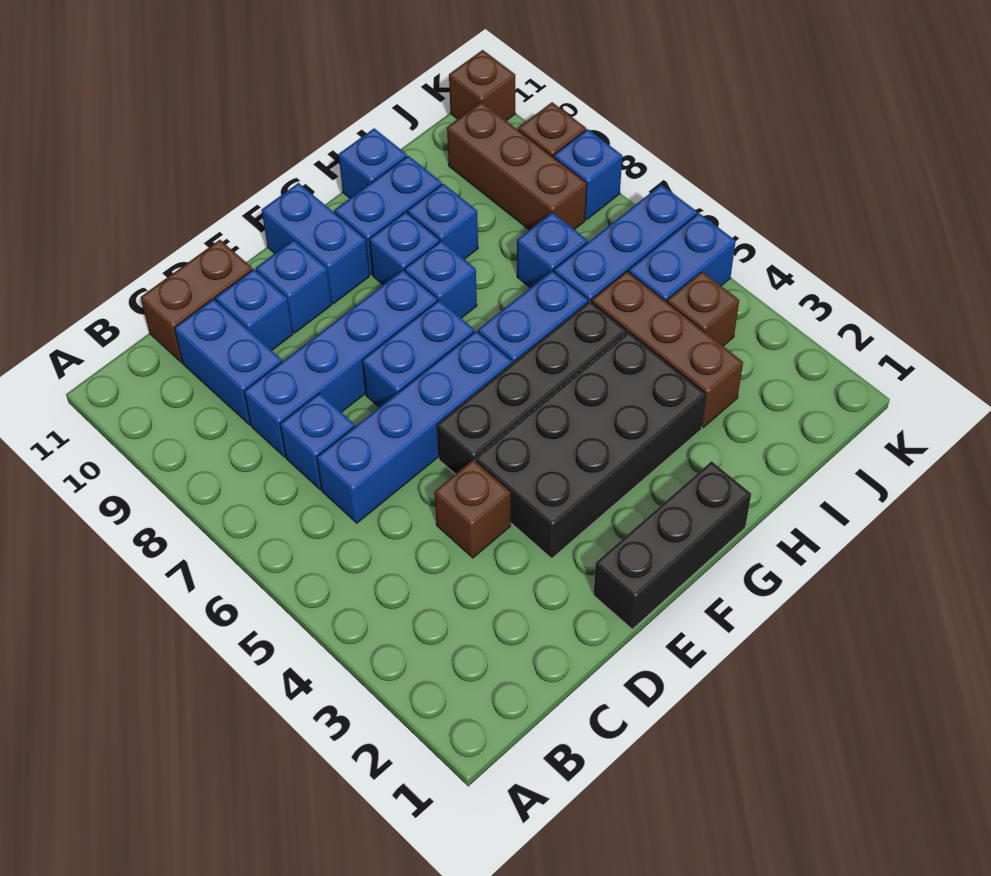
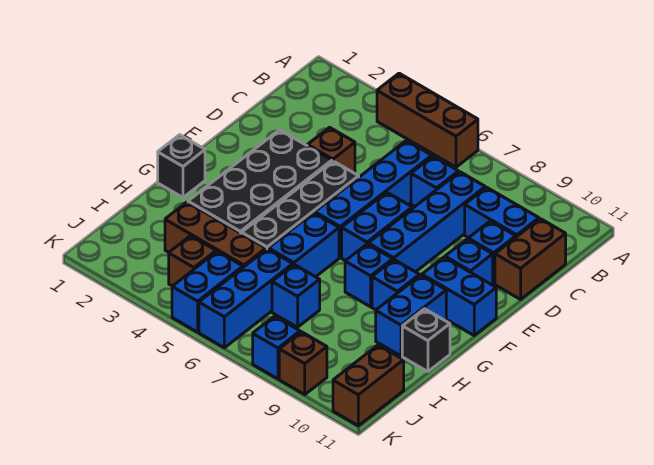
black brick E1:G1 level 1 -> black brick G1 level 1
blue brick H9 level 1 -> none
blue brick H11 level 1 -> black brick H11 level 1
brown brick J8:J10 level 1 -> brown brick A4:A6 level 1
brown brick K11 level 1 -> brown brick J11:K11 level 1

